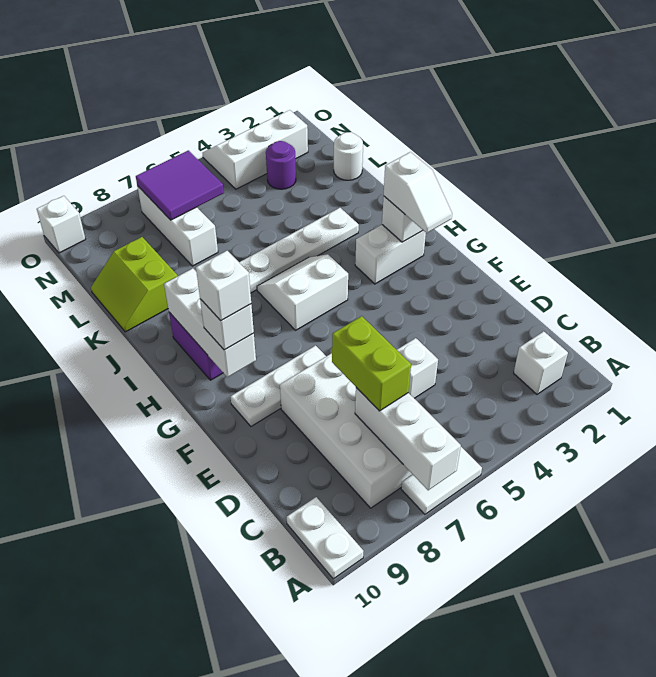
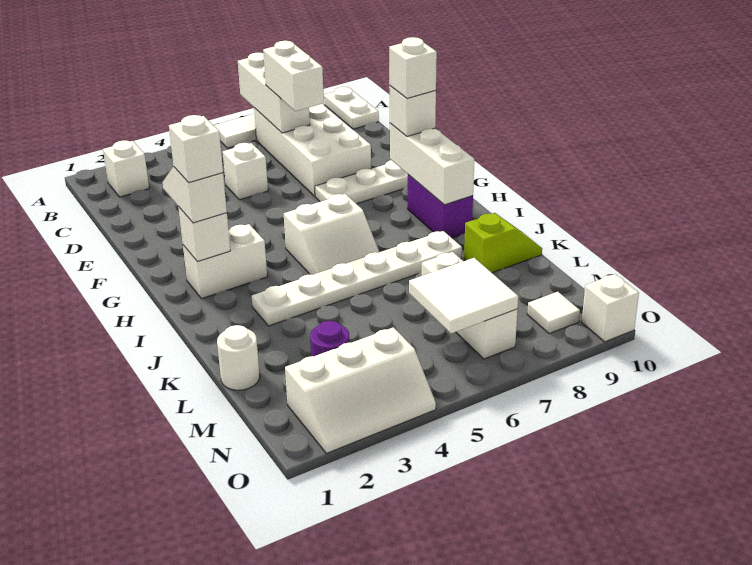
lime brick C7:D7 level 3 -> white brick C7:D7 level 3
none -> white brick H2 level 4
lime slope K9:L10 level 1 top 9 -> lime slope K9:K10 level 1 top 9
purple tile M6:N7 level 2 -> white tile M6:N7 level 2
none -> white tile N9 level 1

